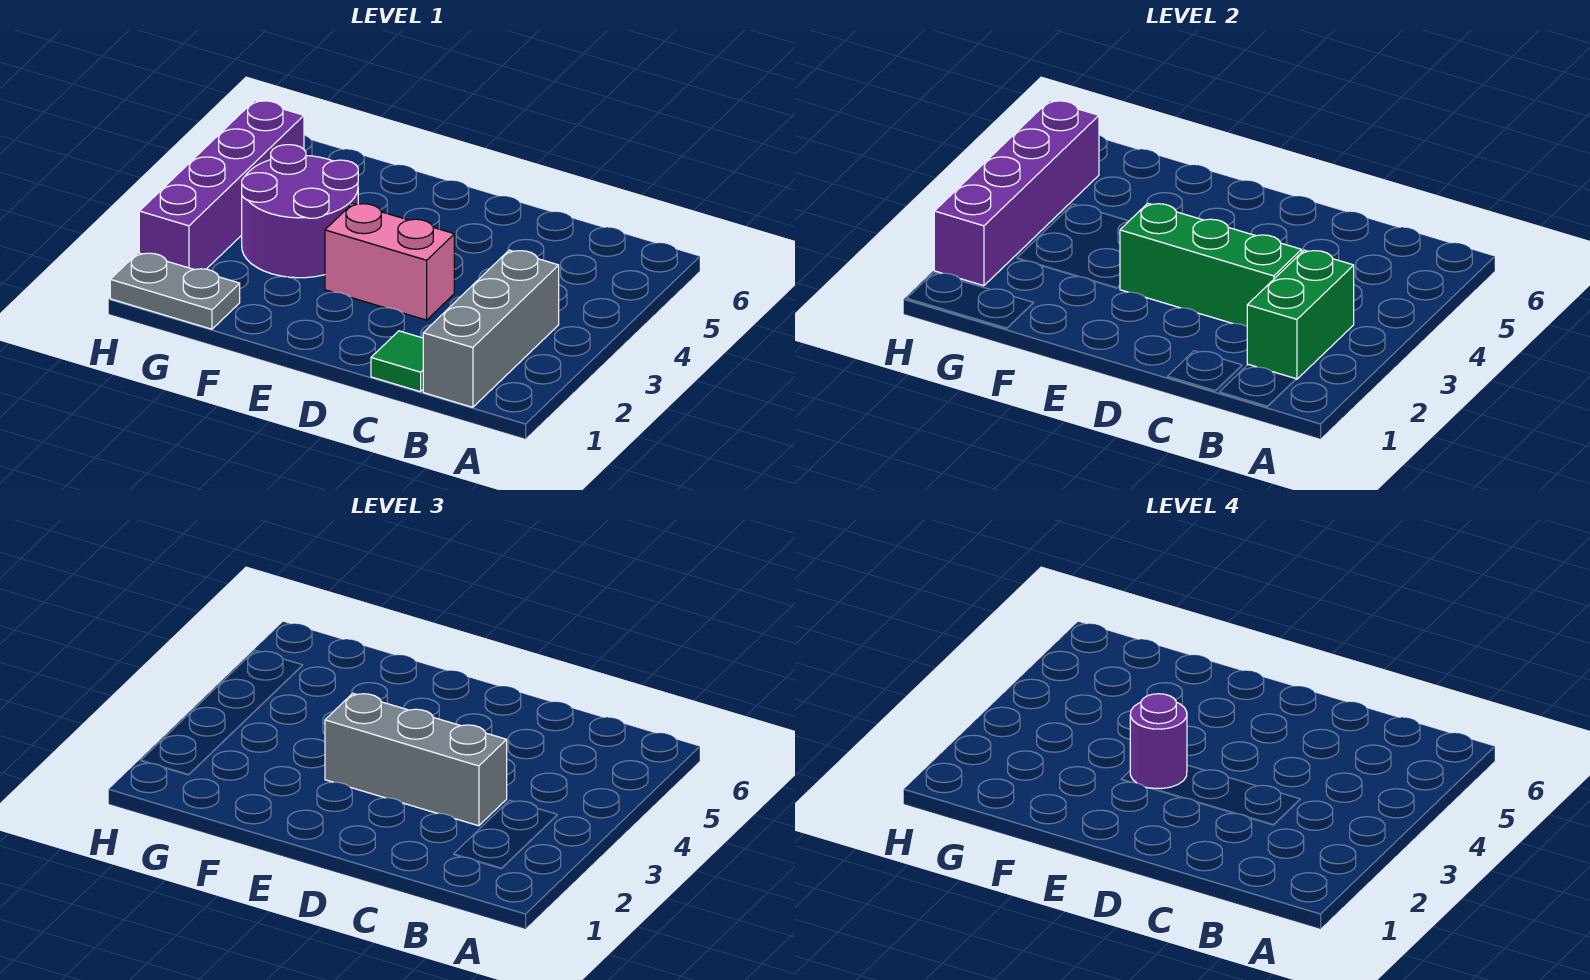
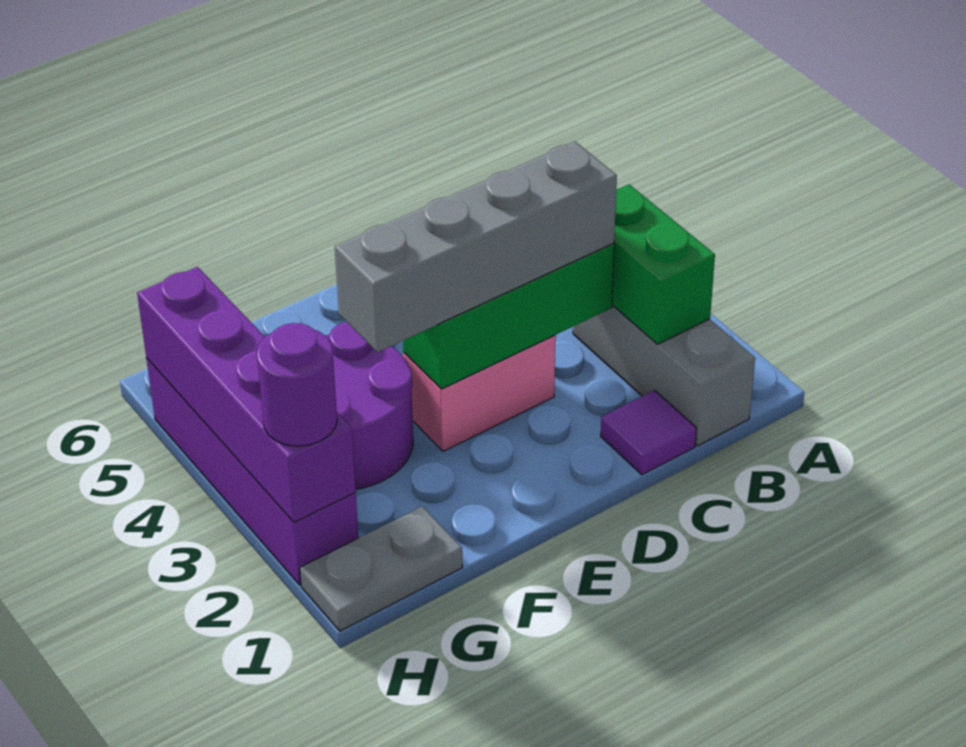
green tile C1 level 1 -> purple tile C1 level 1
grey brick C3:E3 level 3 -> grey brick C3:F3 level 3
purple round brick E3 level 4 -> purple round brick H2 level 3

